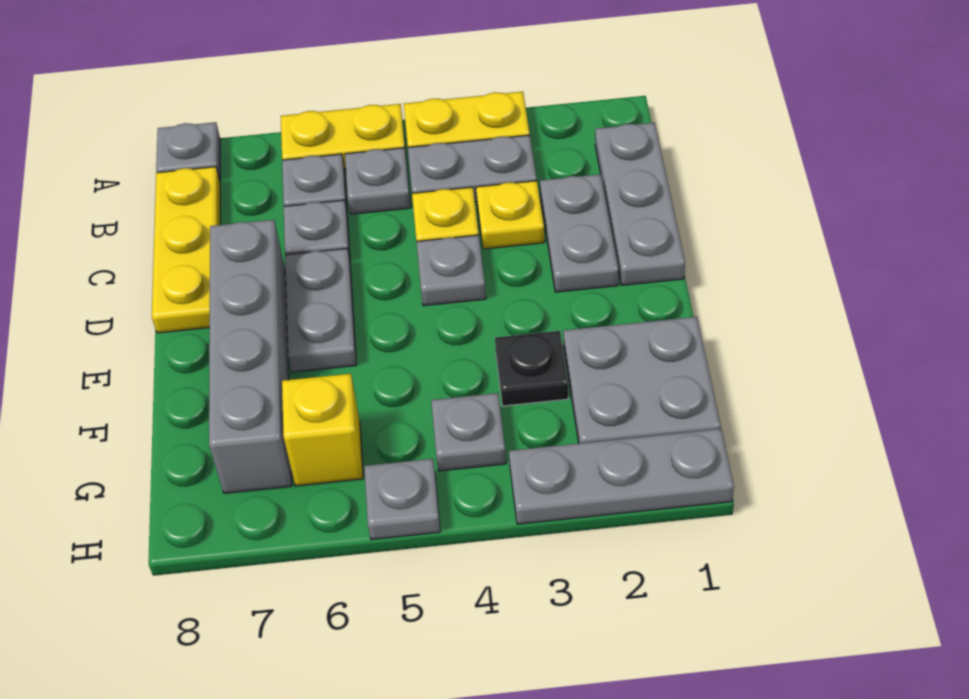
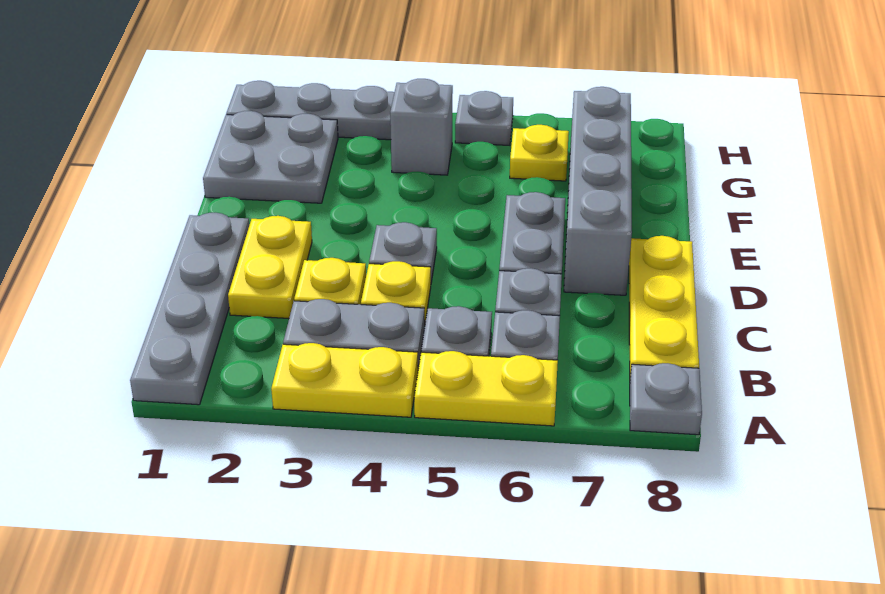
grey plate B1:D1 level 1 -> grey plate A1:D1 level 1
grey plate C2:D2 level 1 -> yellow plate C2:D2 level 1
black plate F3 level 1 -> none
grey plate G4 level 1 -> grey brick G4 level 1
yellow brick G6 level 1 -> yellow plate G6 level 1

